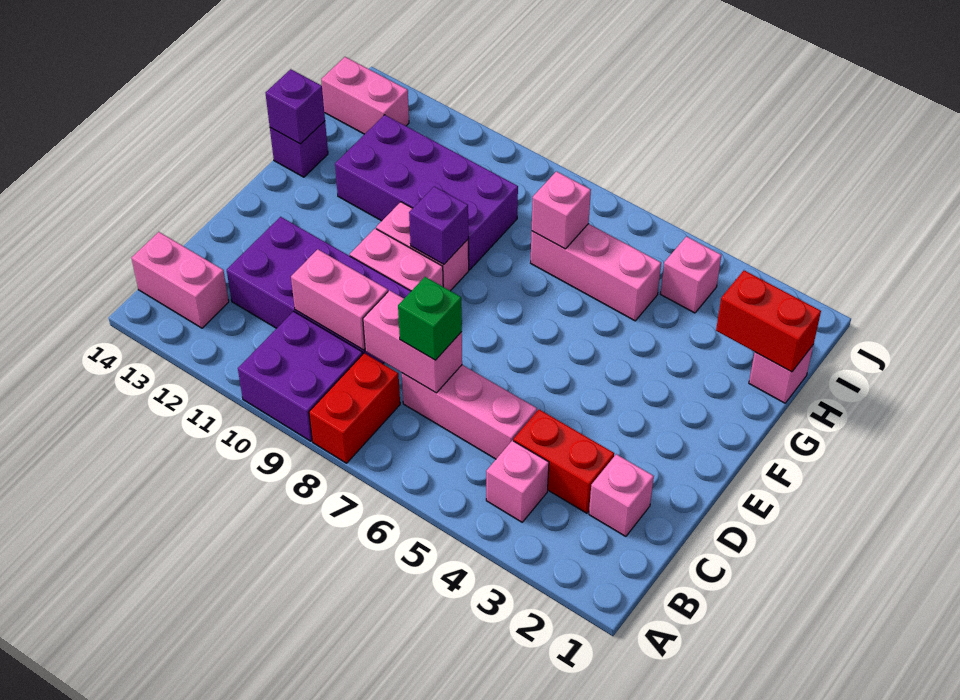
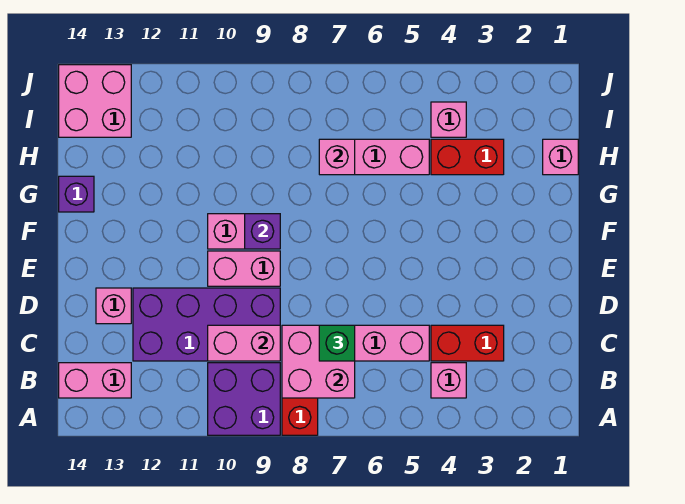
pink brick C2 level 1 -> pink brick D13 level 1
pink brick C7:C8 level 2 -> pink brick B7:C8 level 2
purple brick G9:H12 level 1 -> none
purple brick G14 level 2 -> none
red brick H1:H2 level 2 -> red brick H3:H4 level 1
pink brick I13:I14 level 1 -> pink brick I13:J14 level 1

